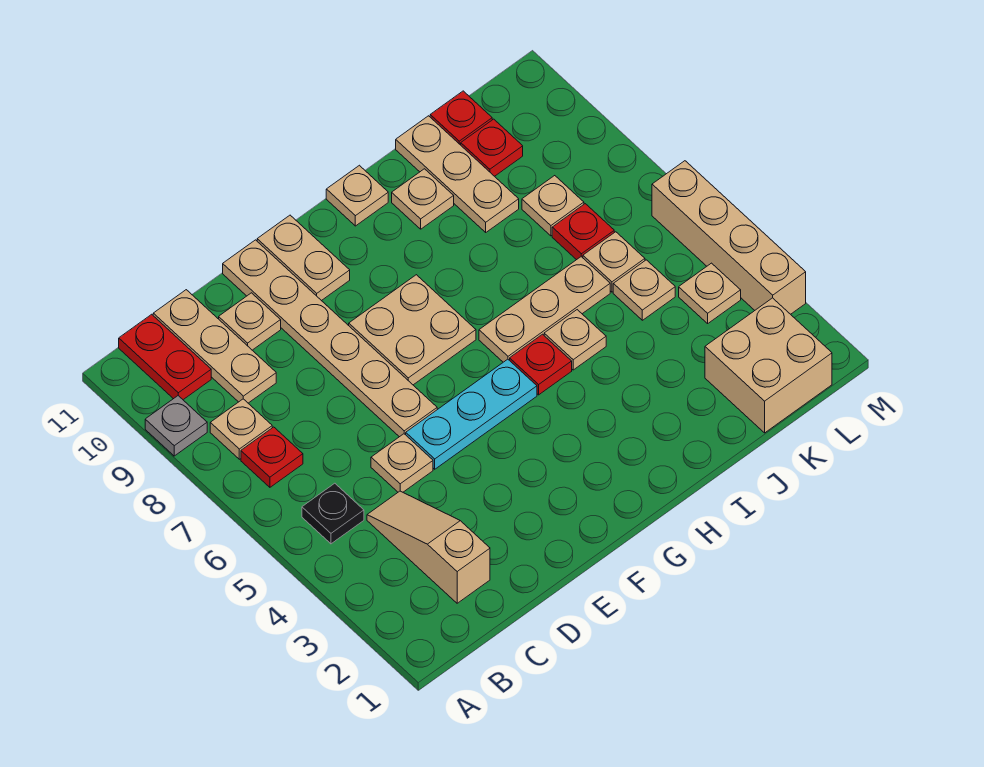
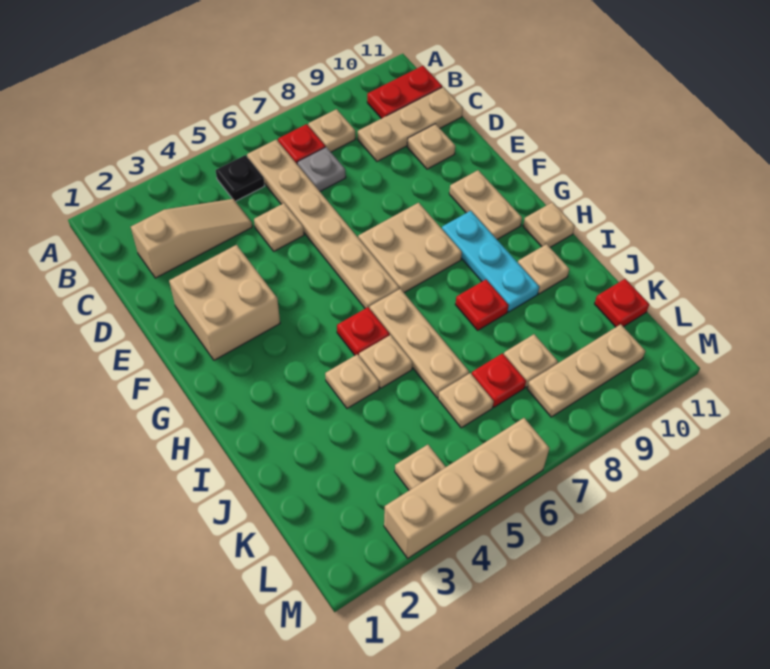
grey plate A9 level 1 -> grey plate C7 level 1
cyan plate E5:G5 level 1 -> cyan plate G9:I9 level 1
tan plate E6:E11 level 1 -> tan plate B6:G6 level 1
tan plate F10:F11 level 1 -> tan plate F10:G10 level 1
tan plate J9:J11 level 1 -> tan plate L8:L10 level 1
tan brick K1:L2 level 1 -> tan brick E2:F3 level 1
tan plate K5 level 1 -> tan plate I4 level 1
red plate K10 level 1 -> red plate I8 level 1

